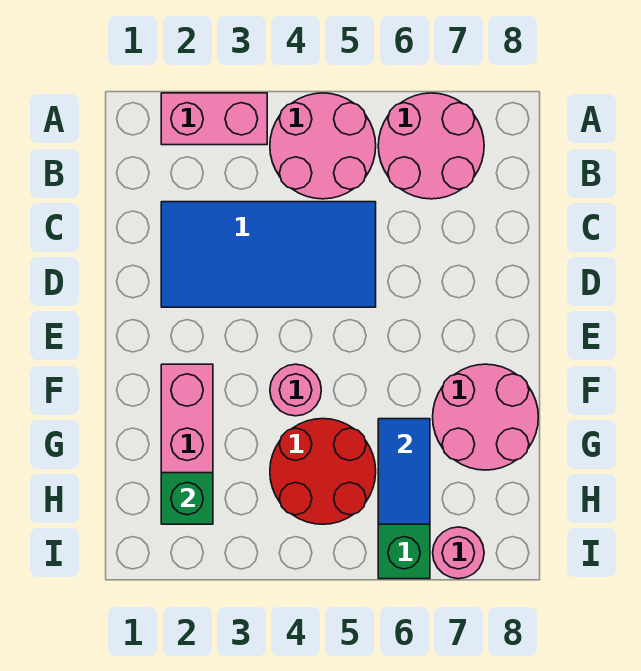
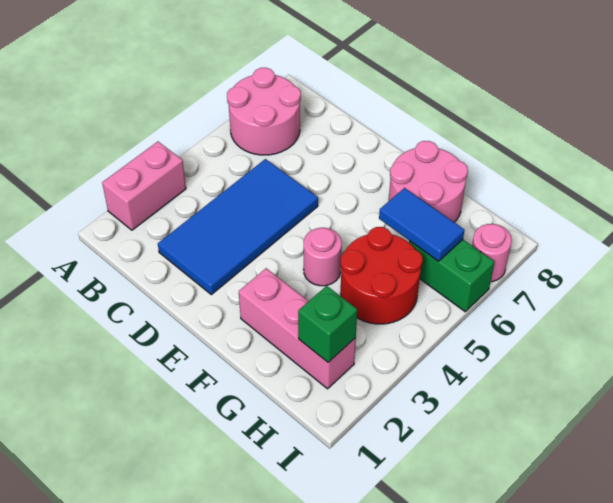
pink round brick A4:B5 level 1 -> none

